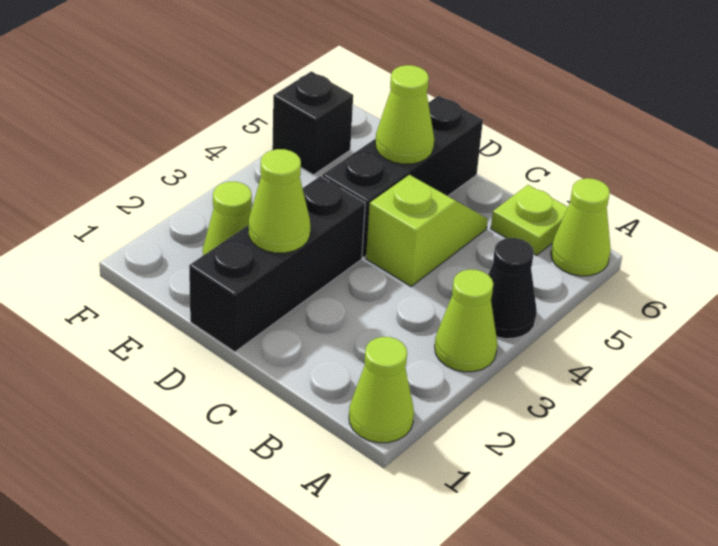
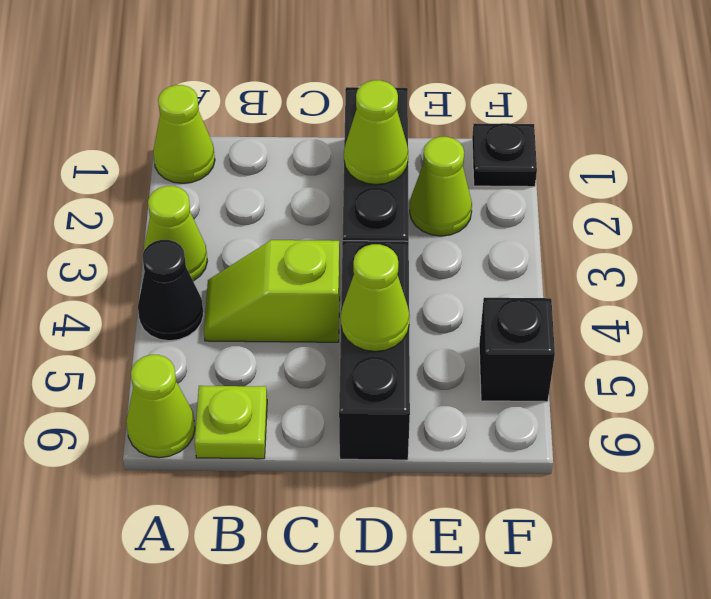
lime slope C4:C5 level 1 top 4 -> lime slope B4:C4 level 1 top C
none -> black plate F1 level 1

